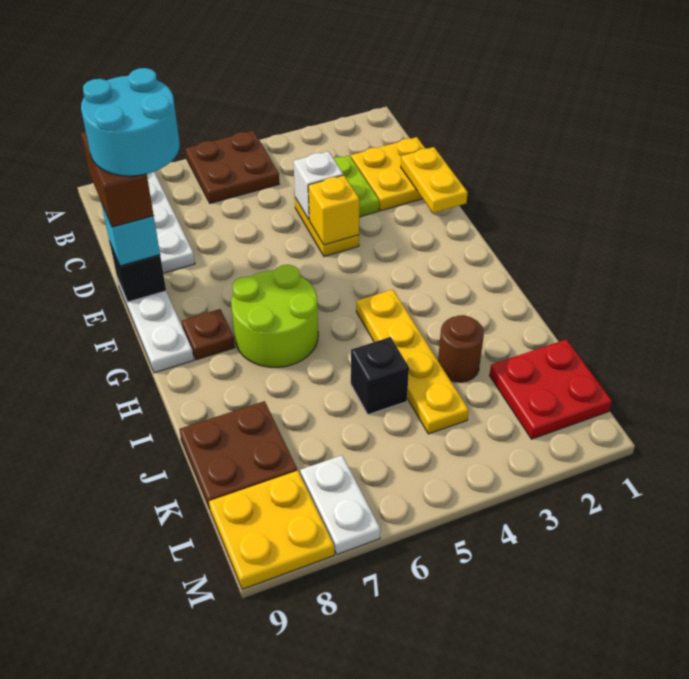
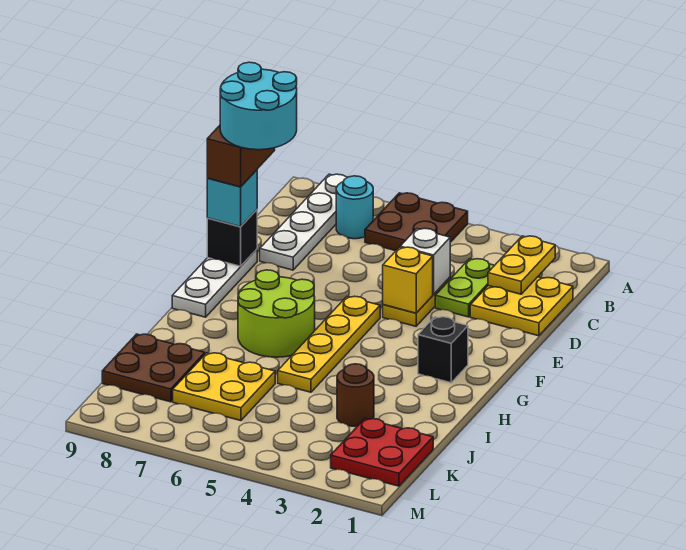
none -> cyan round brick B7 level 1
yellow plate D1:E1 level 2 -> yellow plate B2:C2 level 2
brown plate G8 level 1 -> none
yellow plate H4:K4 level 1 -> yellow plate F5:I5 level 1
black brick J5 level 1 -> black brick G2 level 1
white plate L7:M7 level 1 -> none
yellow plate L8:M9 level 1 -> yellow plate J6:K7 level 1

